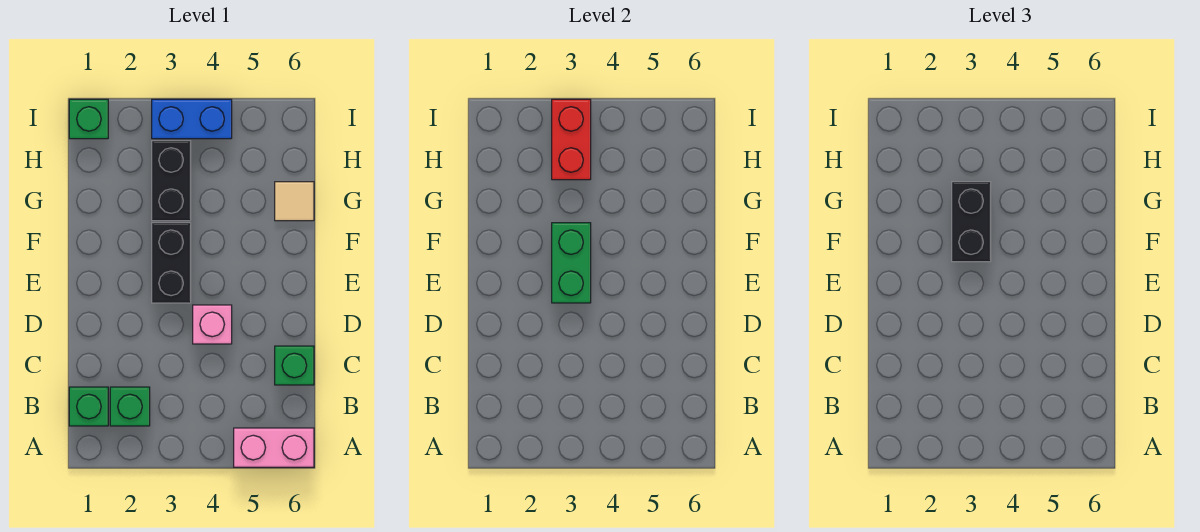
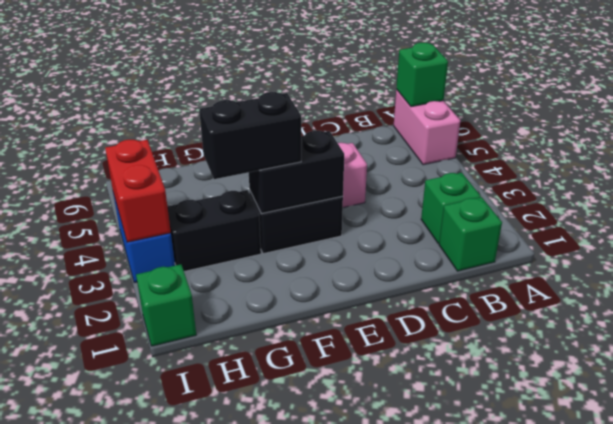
green brick C6 level 1 -> green brick A6 level 2
green brick E3:F3 level 2 -> black brick E3:F3 level 2
tan tile G6 level 1 -> none
red brick H3:I3 level 2 -> red brick I3:I4 level 2

